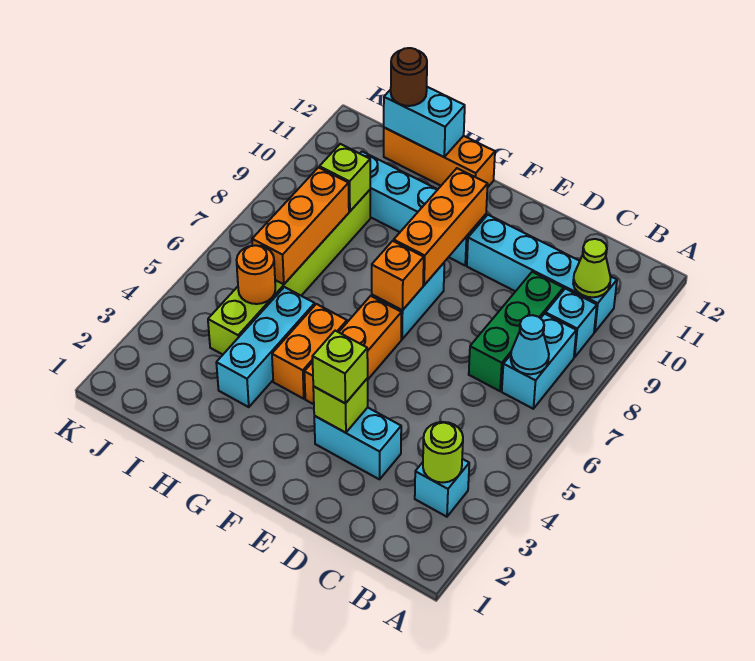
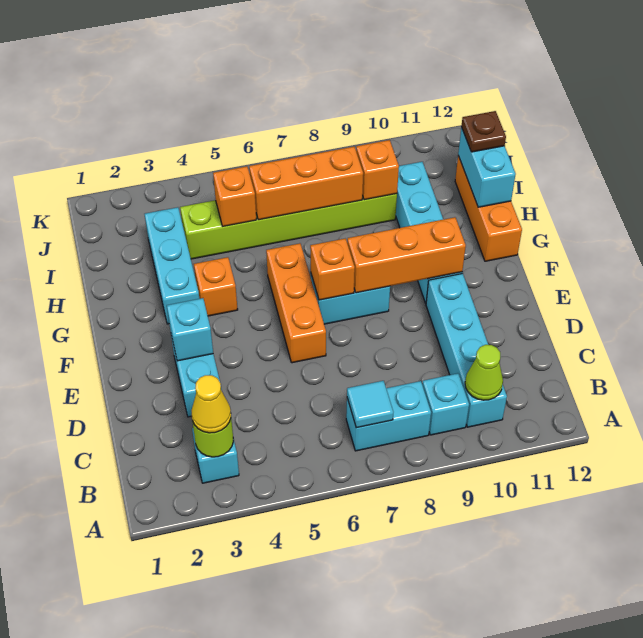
none -> yellow cone B3 level 3
cyan cone B7 level 2 -> cyan tile B7 level 2
green brick C7:C9 level 1 -> none
lime brick E3 level 2 -> cyan brick E3 level 2
lime brick E3 level 3 -> none
orange brick F4:F6 level 1 -> orange brick E6:G6 level 1
orange brick G4:G5 level 1 -> orange brick G4 level 1
cyan brick H3:H5 level 1 -> cyan brick G3:I3 level 1
orange round brick I5 level 2 -> orange brick I5 level 2
lime brick I9 level 2 -> orange brick I9 level 2
brown round brick I12 level 3 -> brown plate I12 level 3

